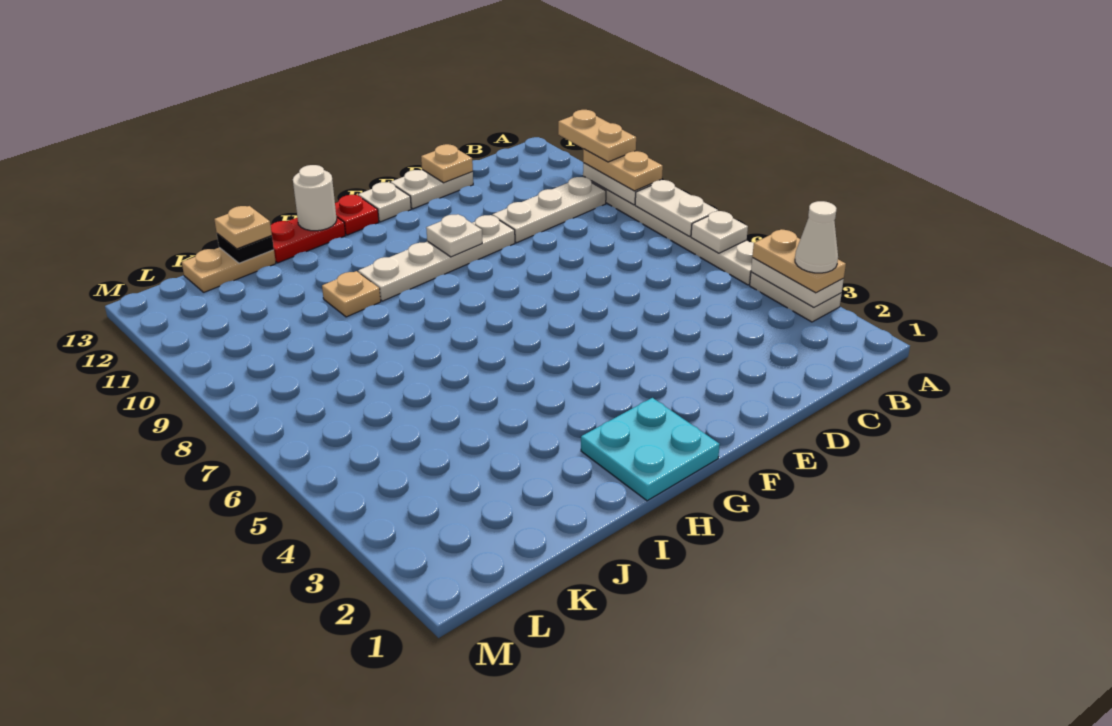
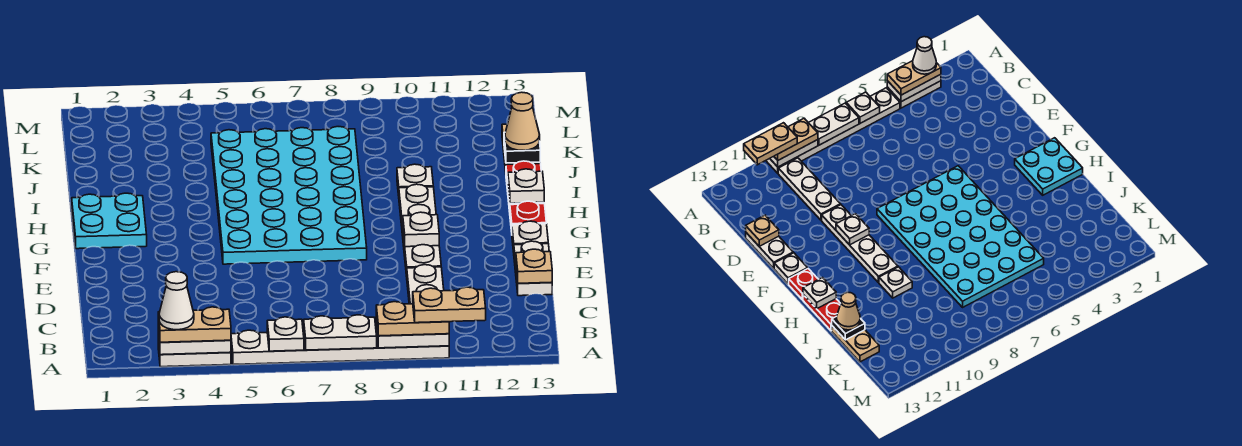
none -> cyan plate F5:K8 level 1
white round brick H13 level 2 -> white plate H13 level 2
tan plate I10 level 1 -> white plate I10 level 1
tan plate J13 level 3 -> tan cone J13 level 3

